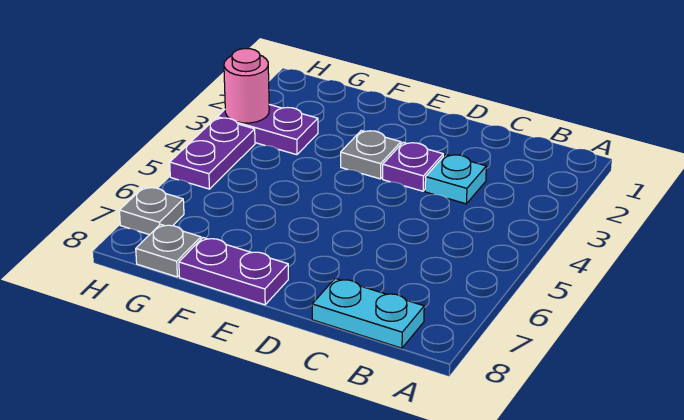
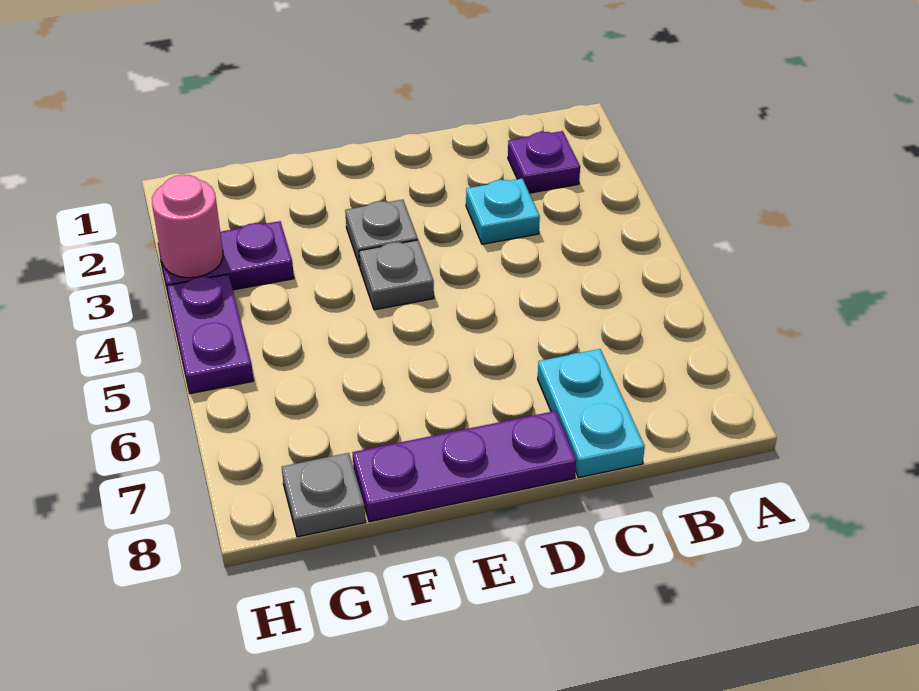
cyan plate B8:C8 level 1 -> cyan plate C7:C8 level 1
purple plate D3 level 1 -> purple plate B2 level 1
purple plate E8:F8 level 1 -> purple plate D8:F8 level 1
grey plate H7 level 1 -> grey plate E4 level 1

